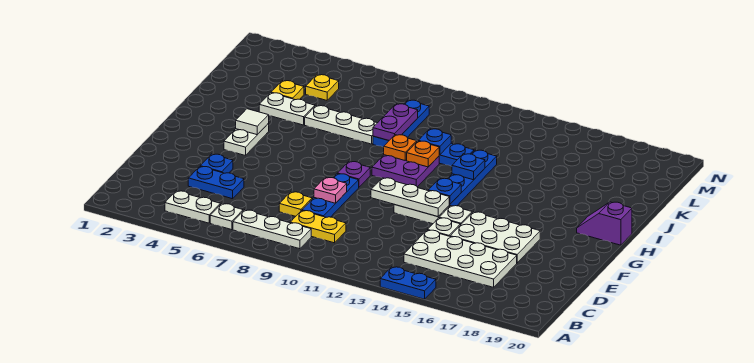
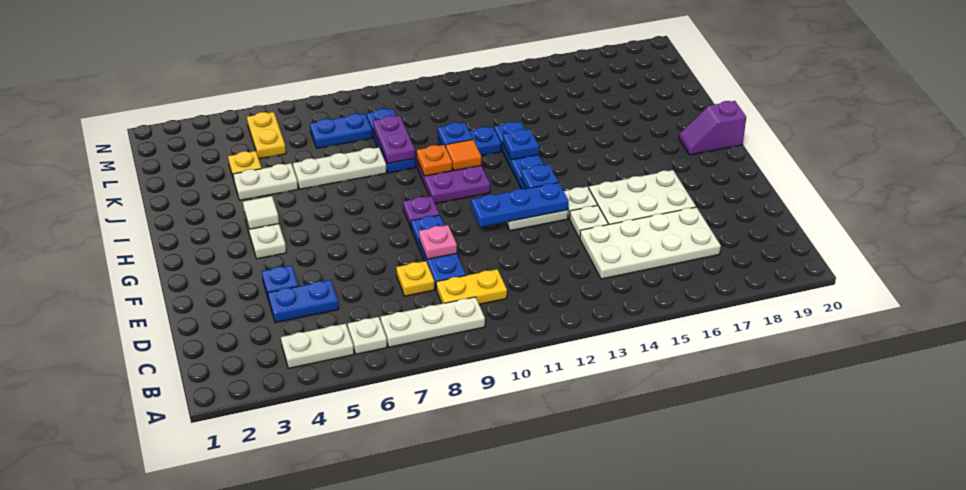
blue plate A14:A15 level 1 -> blue plate L7:L8 level 1
white plate F11:F13 level 2 -> blue plate F11:F13 level 2
orange plate I11 level 2 -> orange tile I11 level 2
yellow plate L5 level 1 -> yellow plate L5:M5 level 1

